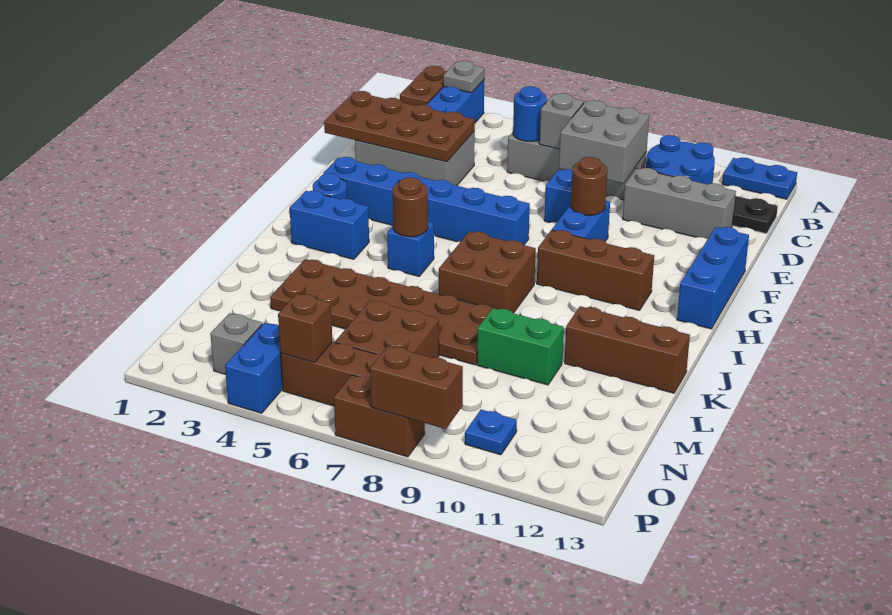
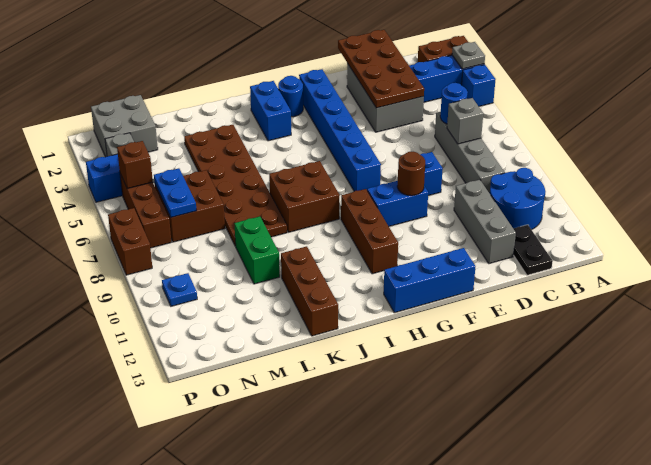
blue plate A12:A13 level 1 -> blue plate N6:N7 level 2
grey brick C8:D9 level 2 -> grey brick N1:O2 level 1
blue brick I5 level 1 -> blue brick A4 level 1
brown round brick I5 level 2 -> none
brown brick P8:P9 level 2 -> none

